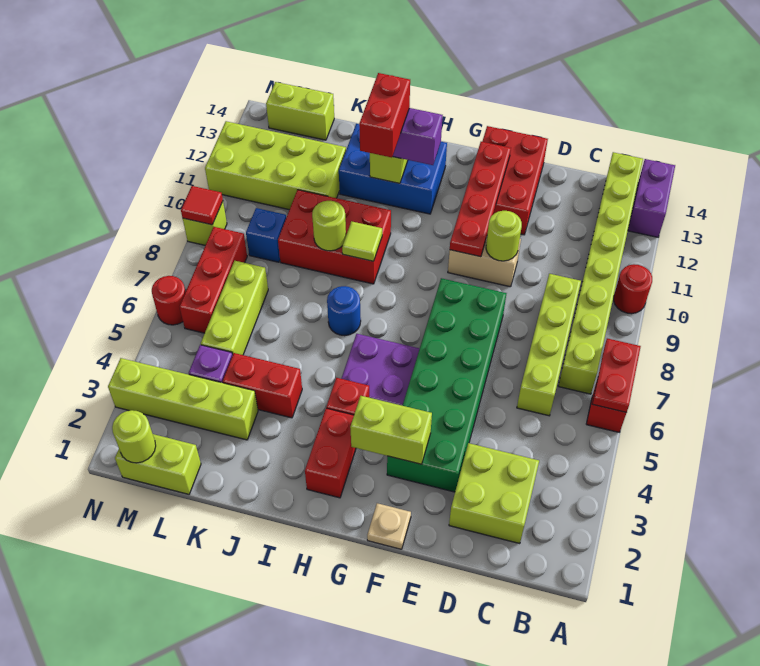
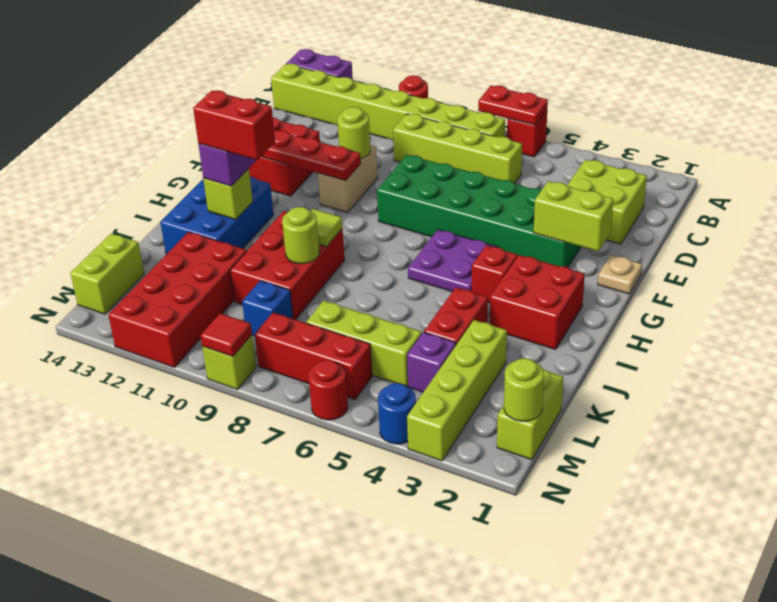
lime brick F3:G3 level 2 -> lime brick F2:F3 level 2
red brick H2:H3 level 1 -> red brick H2:I3 level 1
blue round brick I7 level 1 -> blue round brick N4 level 1
lime brick K11:N12 level 1 -> red brick K11:N12 level 1

